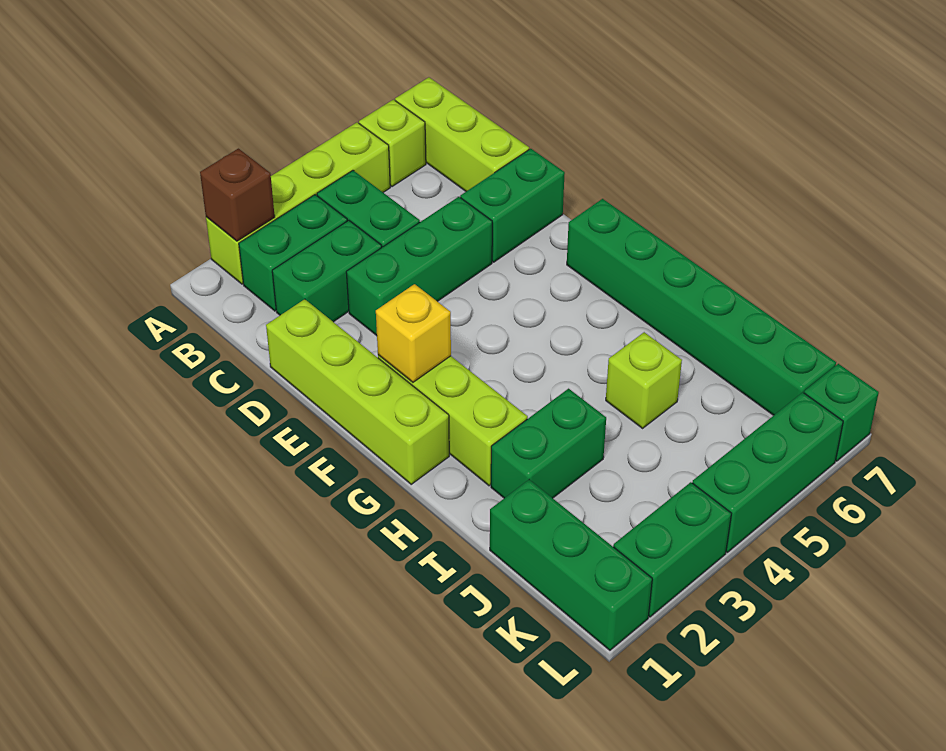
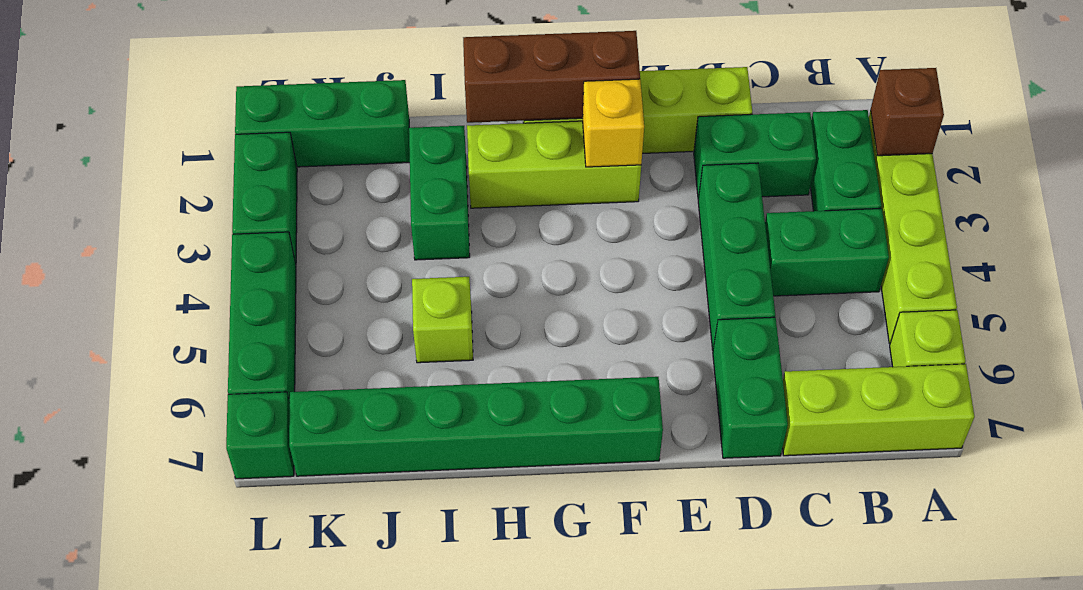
green brick C2:C3 level 1 -> green brick C2:D2 level 1
none -> brown brick F1:H1 level 2

